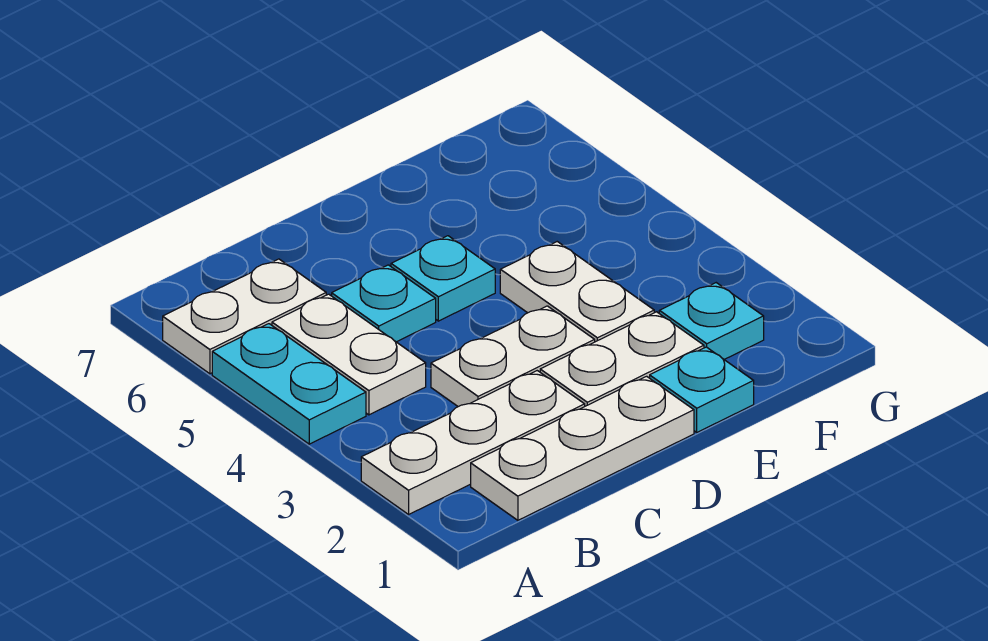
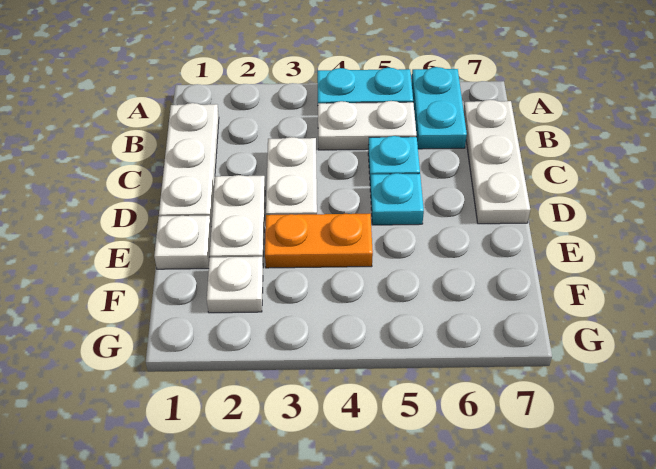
white plate A2:C2 level 1 -> white plate B7:D7 level 1
white plate A6:B6 level 1 -> cyan plate A6:B6 level 1
cyan plate E1 level 1 -> white plate E1 level 1
white plate E3:E4 level 1 -> orange plate E3:E4 level 1
cyan plate F2 level 1 -> white plate F2 level 1

